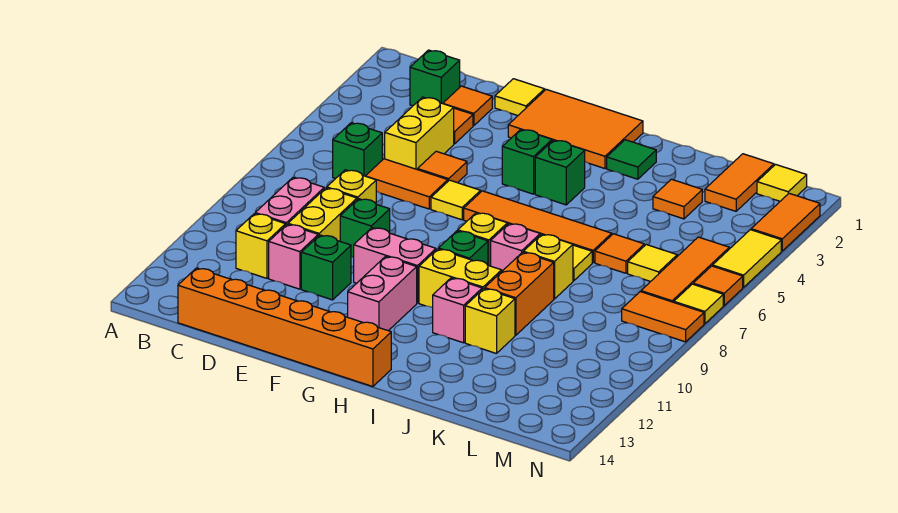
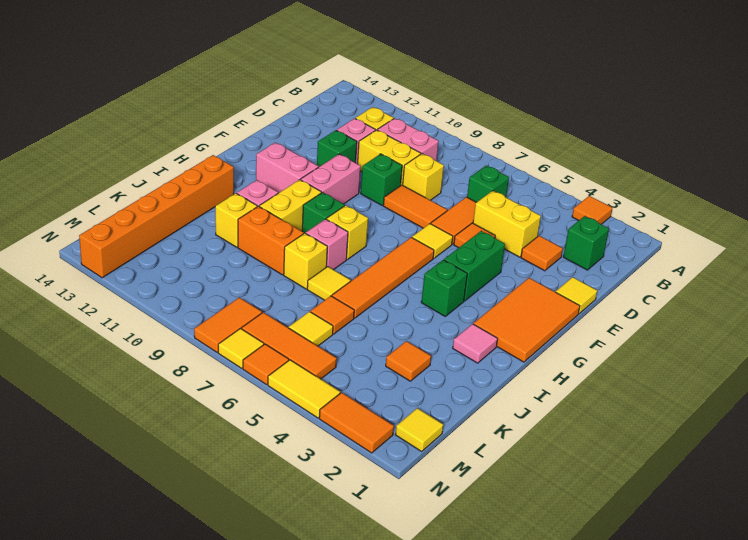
orange brick C14:H14 level 1 -> orange brick I13:N13 level 1
orange tile D2 level 1 -> orange tile A3 level 1
green brick G4 level 1 -> green brick F4:G4 level 1
green tile I2 level 1 -> pink tile I2 level 1
orange tile L1:L2 level 1 -> orange tile E7:E8 level 1

